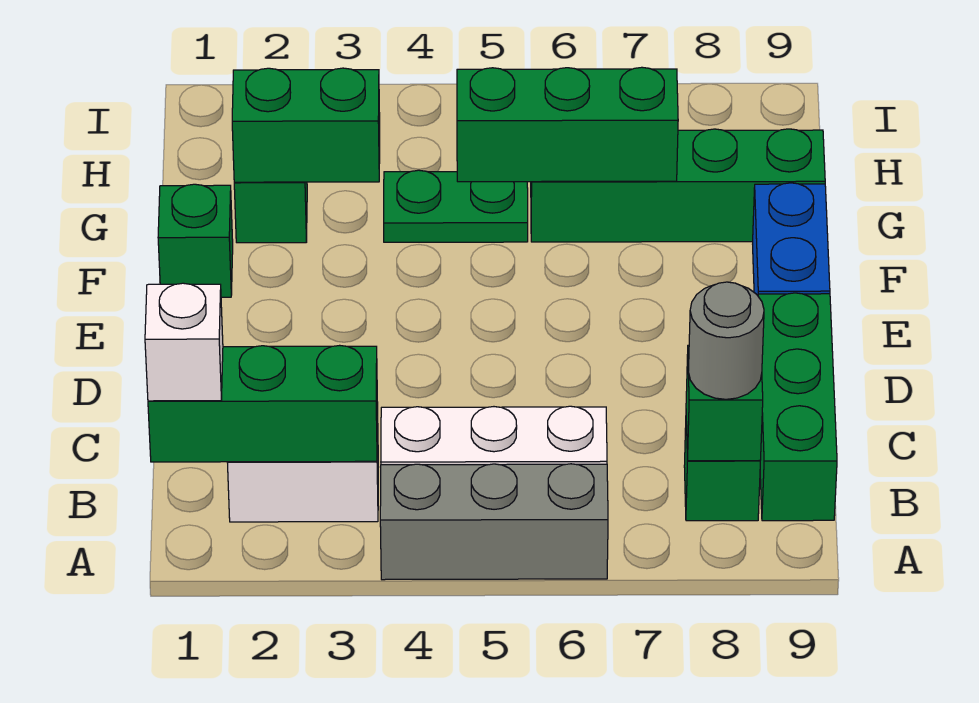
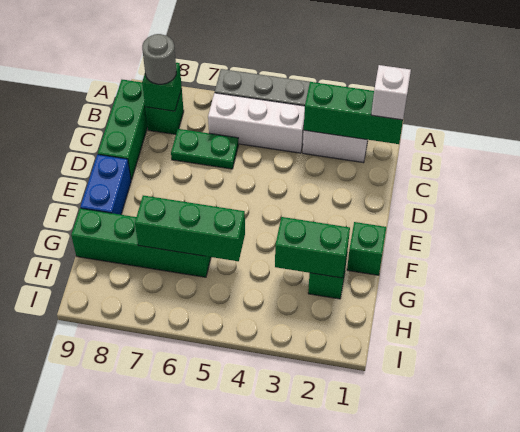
green plate G4:G5 level 1 -> green plate C6:C7 level 1

